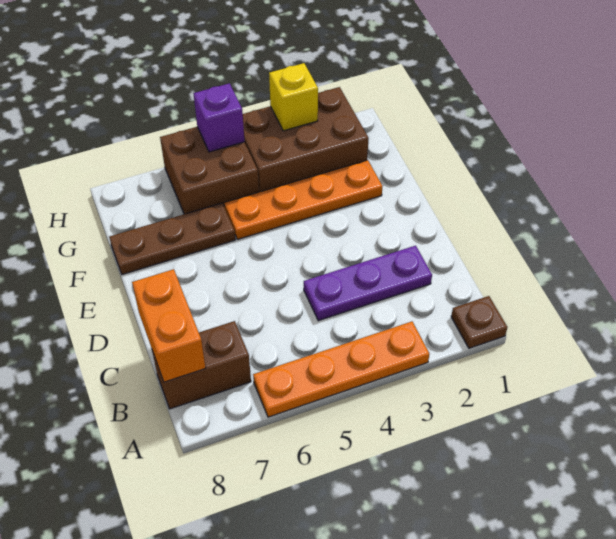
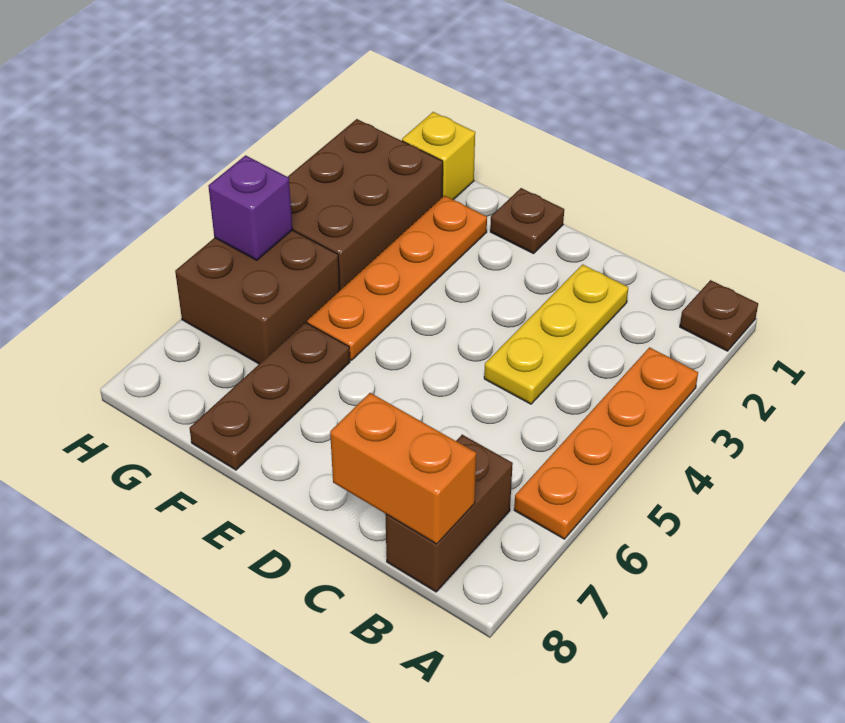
purple plate C2:C4 level 1 -> yellow plate C2:C4 level 1
none -> brown plate E1 level 1
yellow brick H3 level 2 -> yellow brick G1 level 1

